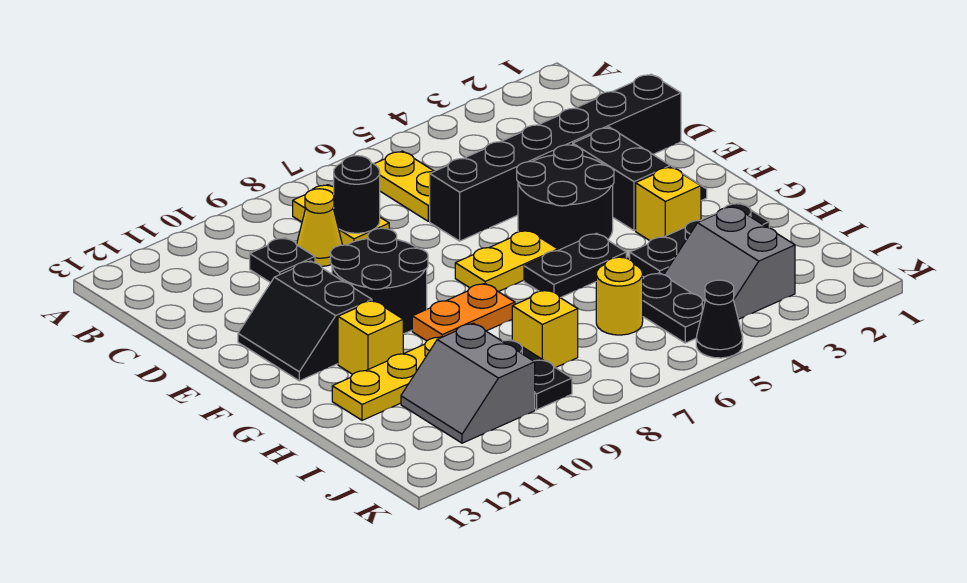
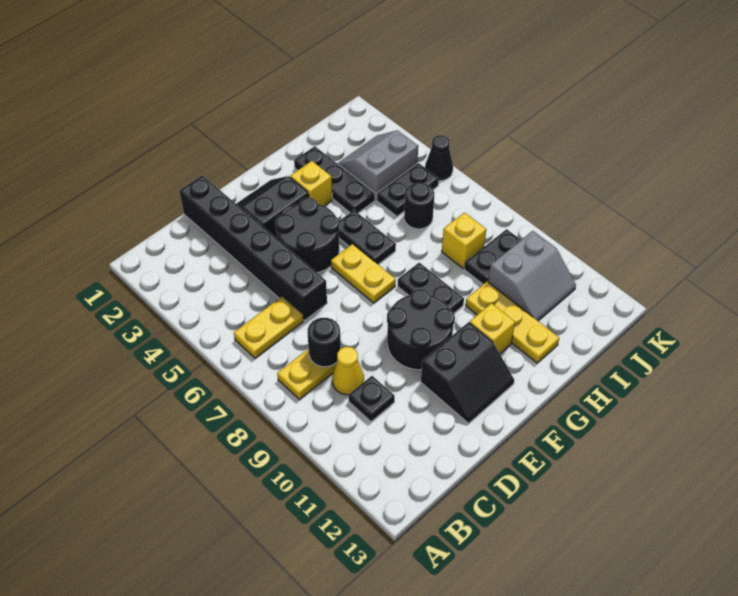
orange plate G8:G9 level 1 -> black plate G8:G9 level 1
grey slope I3:J4 level 1 top 3 -> grey slope I3:J4 level 1 top 4
yellow round brick I6 level 1 -> black round brick I6 level 1

